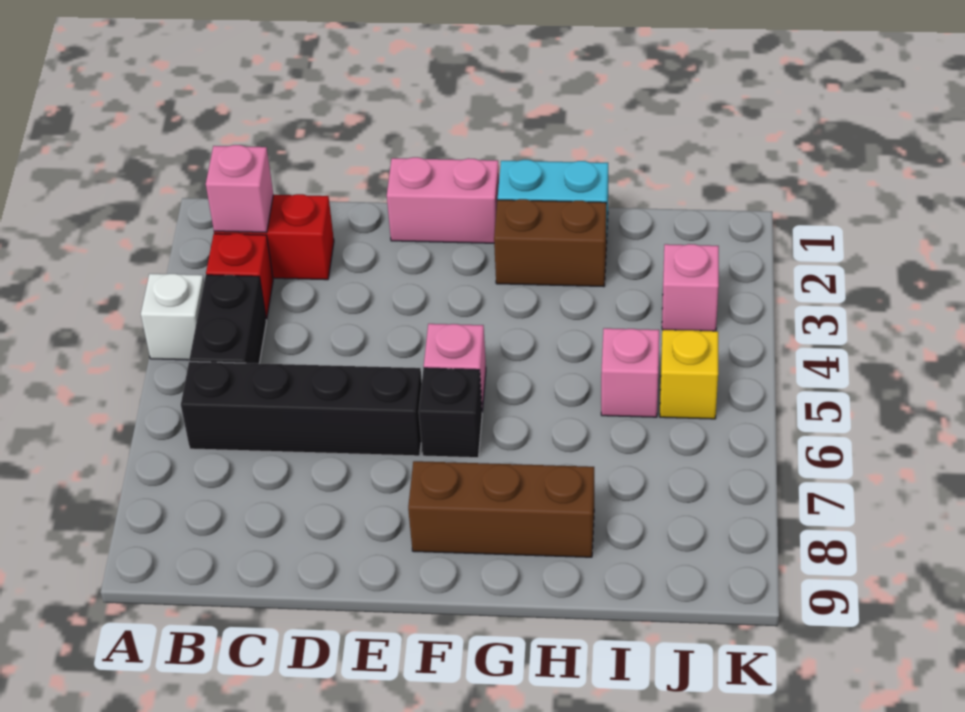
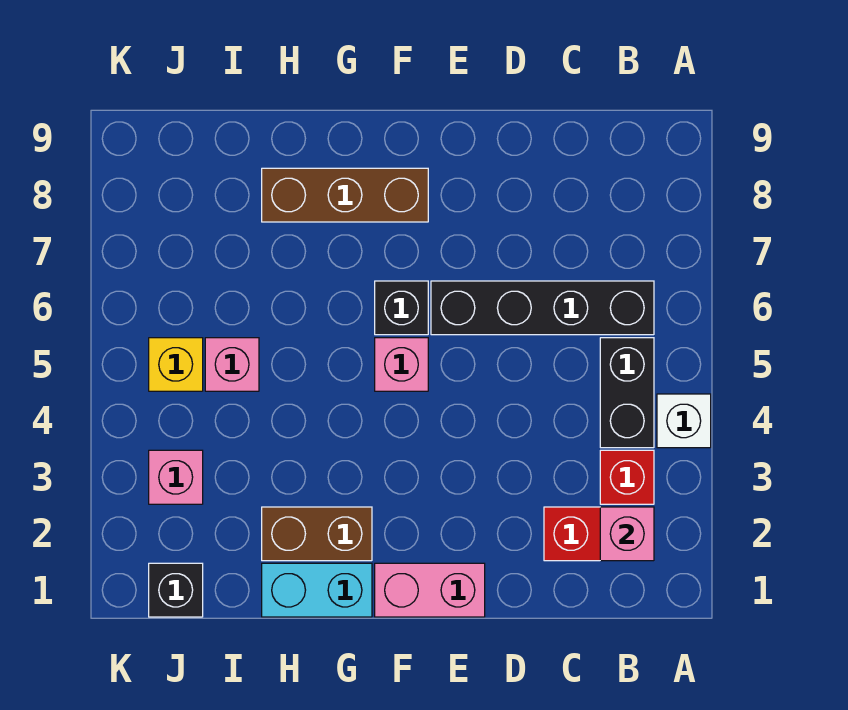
none -> black brick J1 level 1

